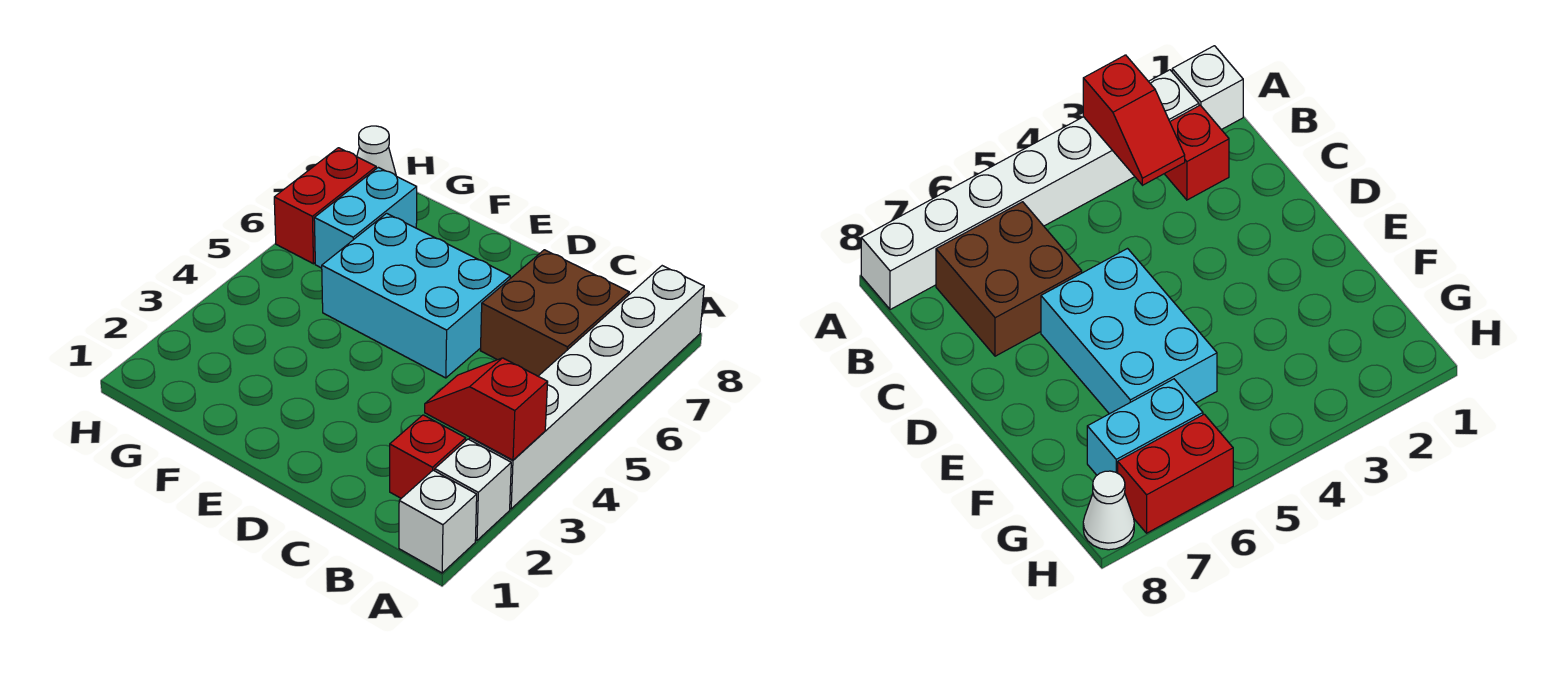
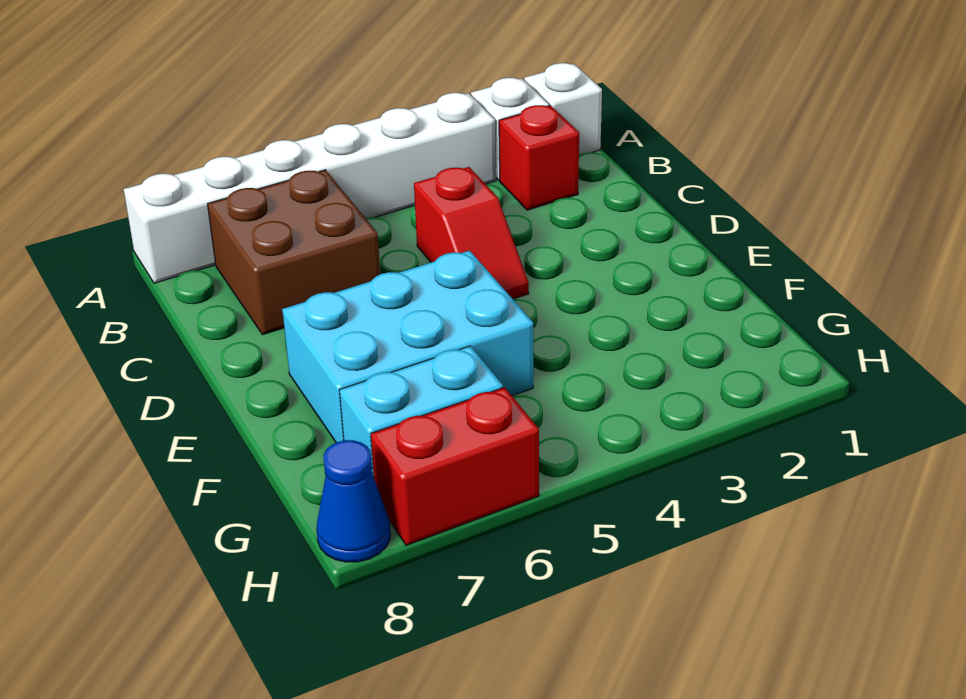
red slope A3:B3 level 2 top A -> red slope C4:D4 level 1 top C
cyan brick D5:F6 level 1 -> cyan brick E5:F7 level 1
white cone H8 level 1 -> blue cone H8 level 1

